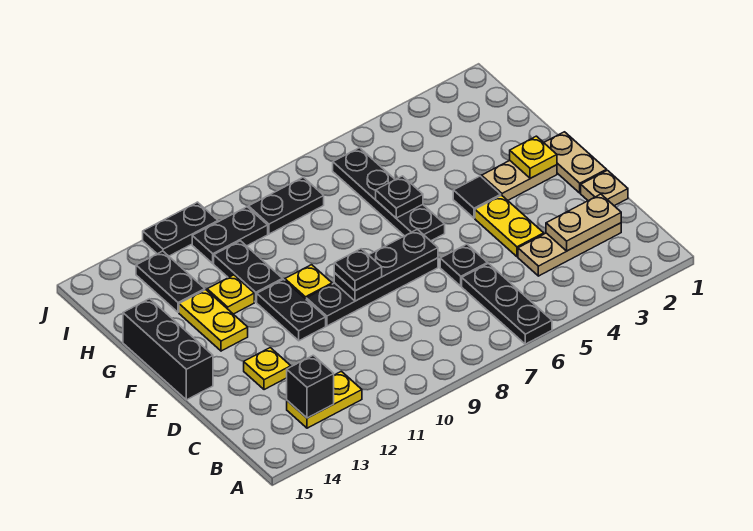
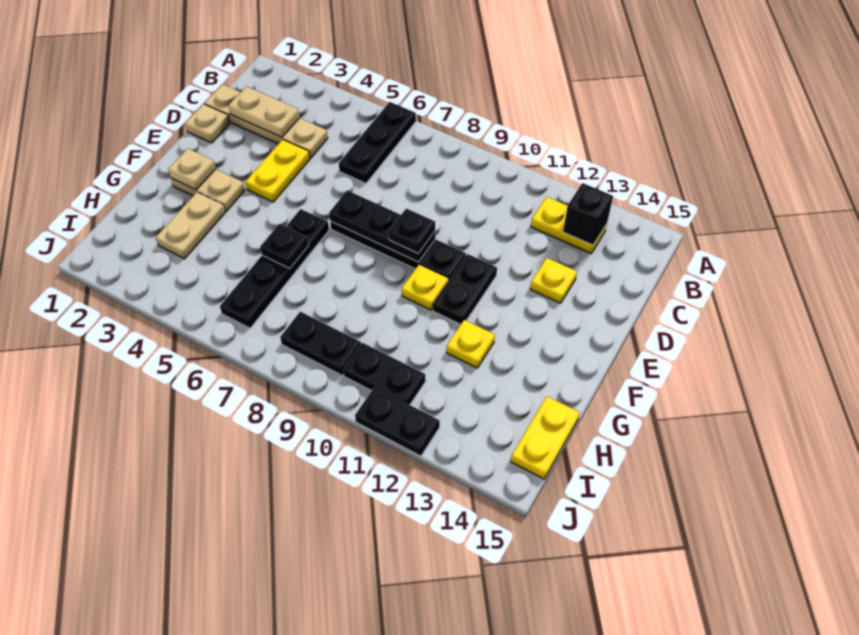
tan plate C2:C4 level 1 -> tan plate C1:C4 level 1
black plate D6 level 1 -> none
tan plate E1:F1 level 1 -> tan plate G3:H3 level 1
black brick E15:G15 level 1 -> none
yellow plate F2 level 2 -> tan plate F2 level 2
black tile F4 level 1 -> none
yellow plate F13:G13 level 1 -> yellow plate H15:I15 level 1
black plate G11:H11 level 1 -> none
black plate H13:I13 level 1 -> none

